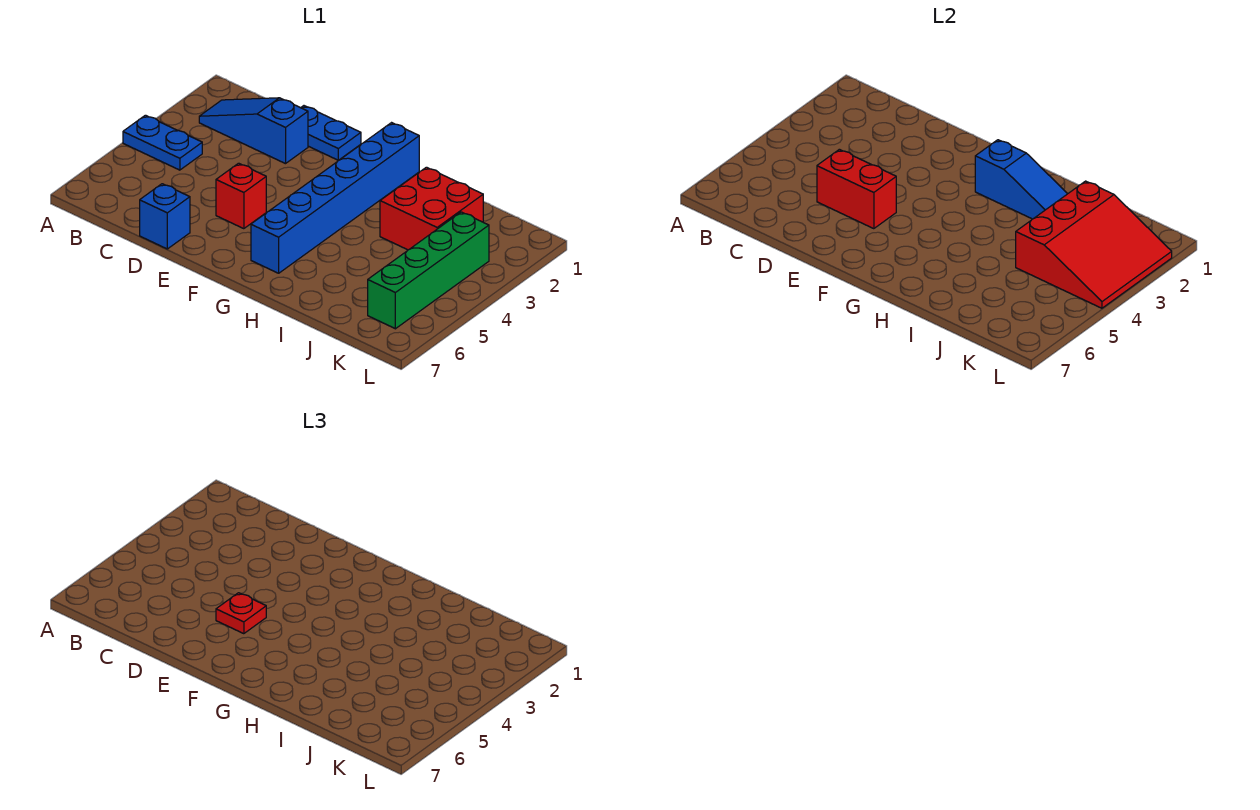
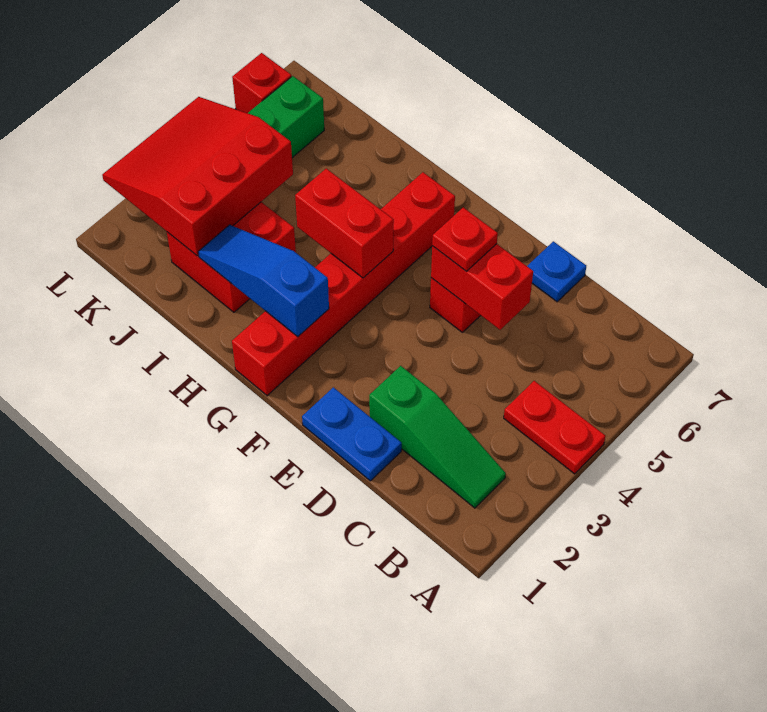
blue plate A4:B4 level 1 -> red plate A4:B4 level 1
blue slope B2:D2 level 1 top D -> green slope B2:D2 level 1 top D
blue brick D7 level 1 -> blue plate D7 level 1
blue brick G1:G6 level 1 -> red brick G1:G6 level 1
none -> red brick G4:H4 level 2
none -> red brick L6 level 1

